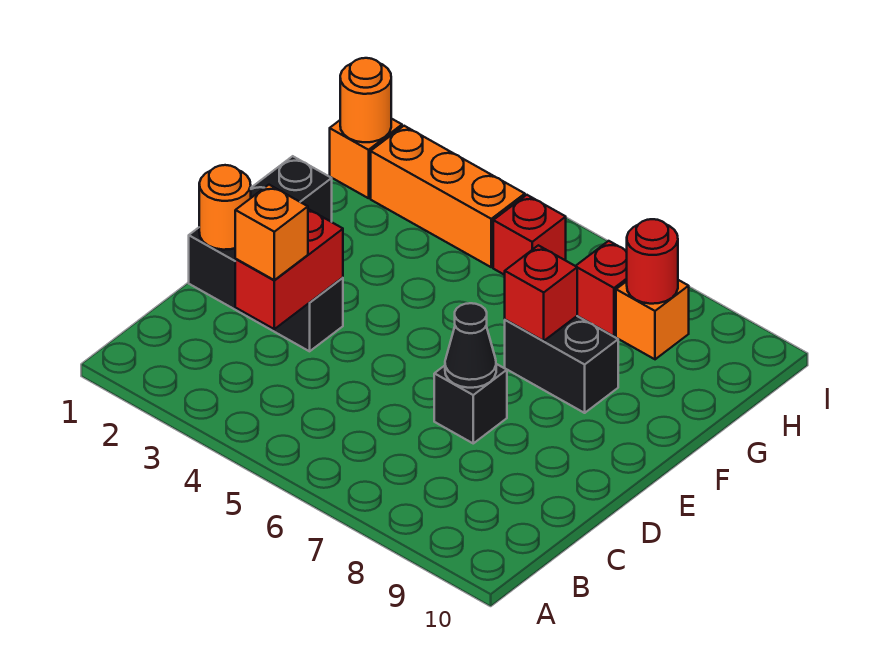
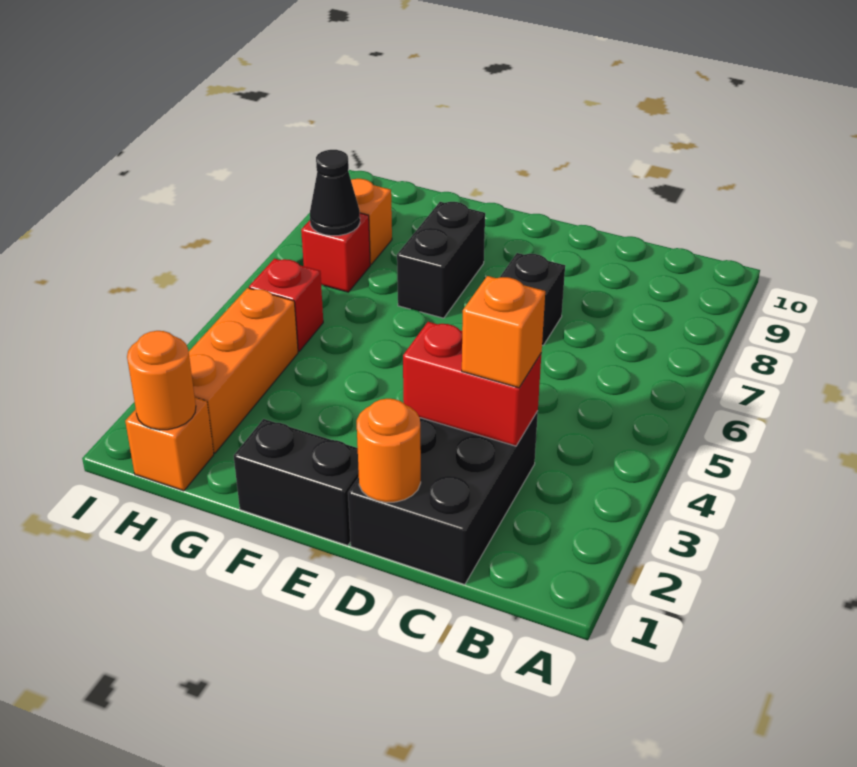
black brick D1:D3 level 1 -> black brick C1:D3 level 1
black cone D7 level 2 -> black cone H7 level 2
red brick F7 level 2 -> none
red round brick H8 level 2 -> none

